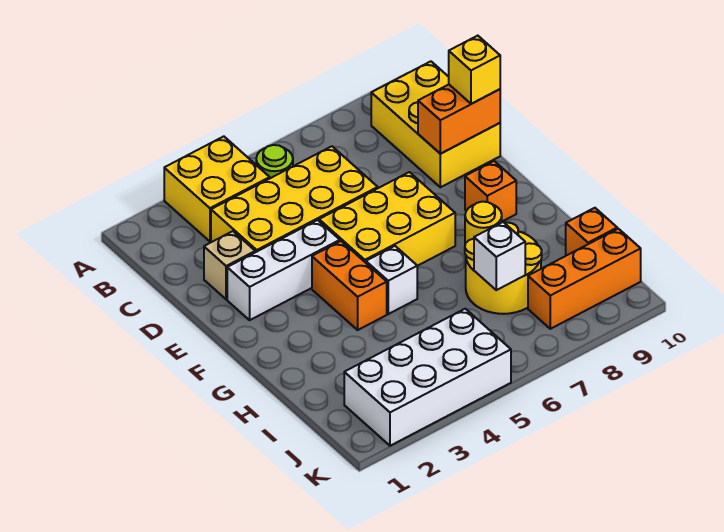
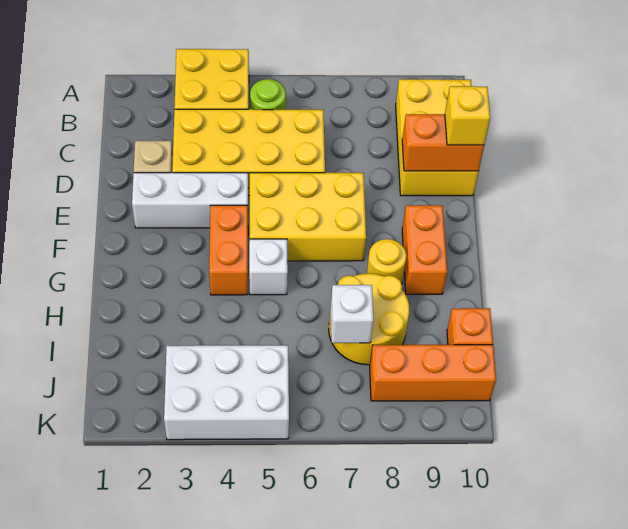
orange brick F9 level 1 -> orange brick F9:G9 level 1
white brick J2:K5 level 1 -> white brick J3:K5 level 1

